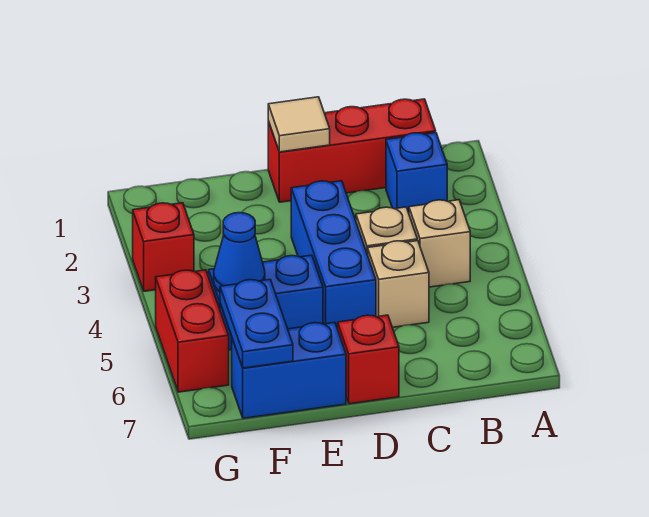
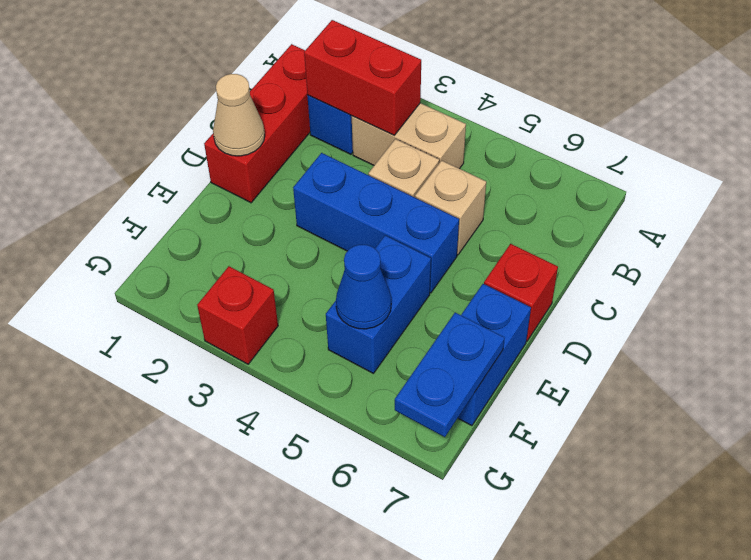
tan brick B4 level 1 -> tan brick B3:B4 level 1
tan tile D1 level 2 -> tan cone D1 level 2
blue plate F6:F7 level 2 -> blue plate F7:G7 level 2
red brick G5:G6 level 1 -> red brick B2:B3 level 2

